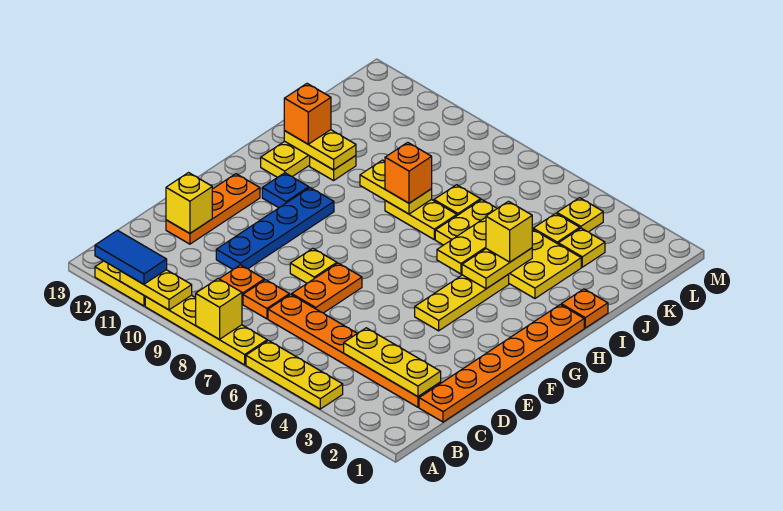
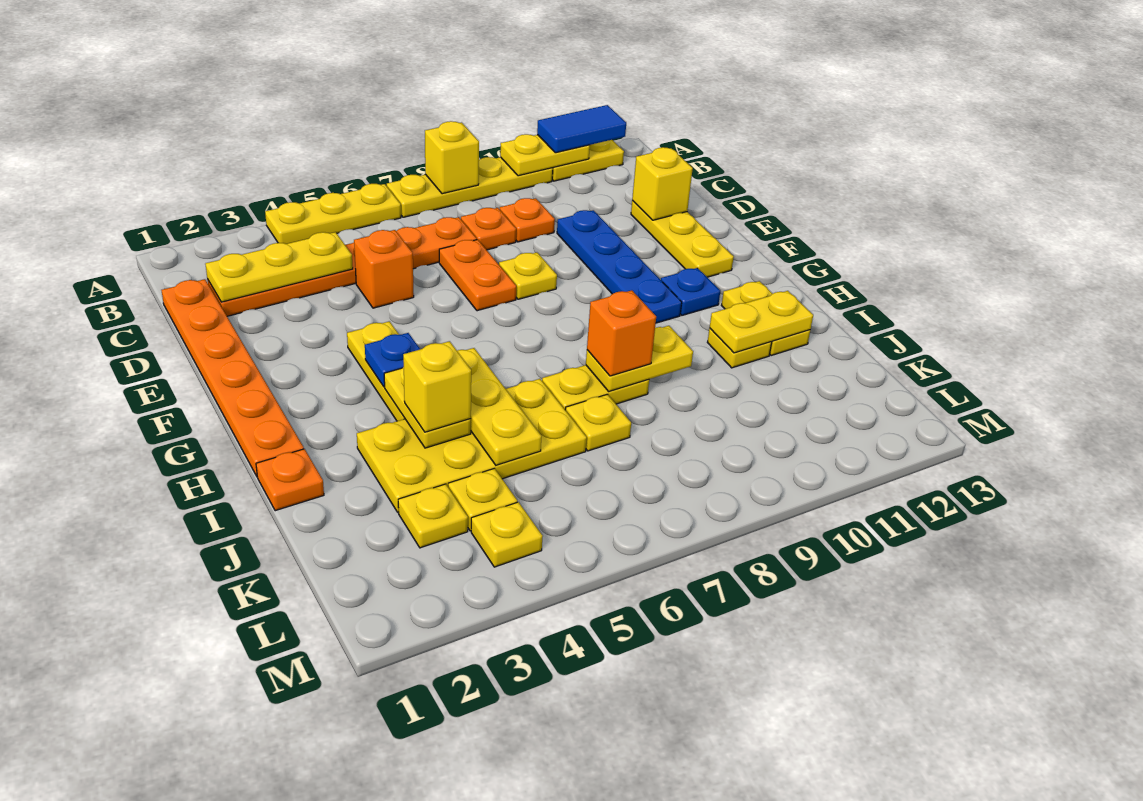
orange plate D12:F12 level 1 -> yellow plate D12:F12 level 1
none -> blue plate G4 level 2
orange brick I12 level 3 -> orange brick D5 level 1

